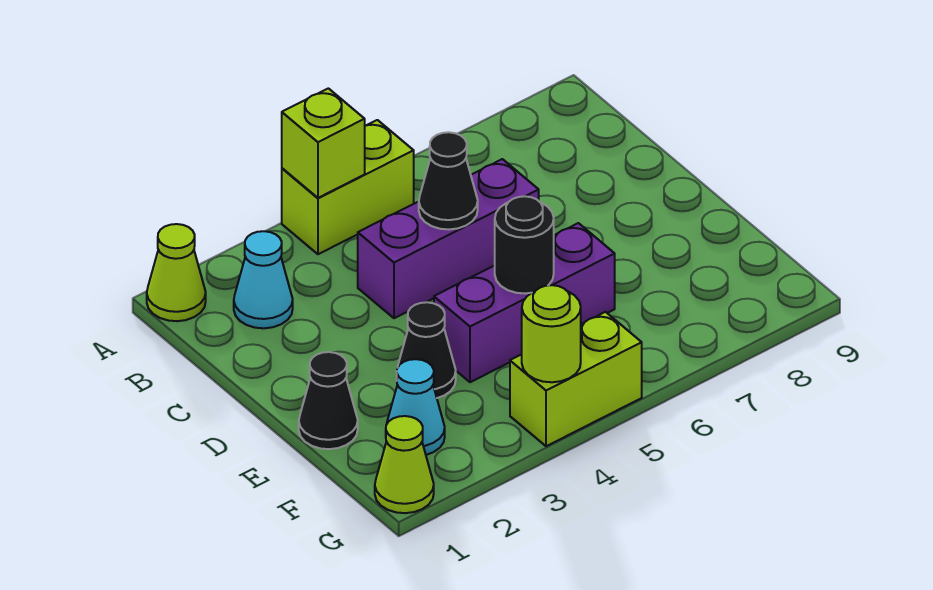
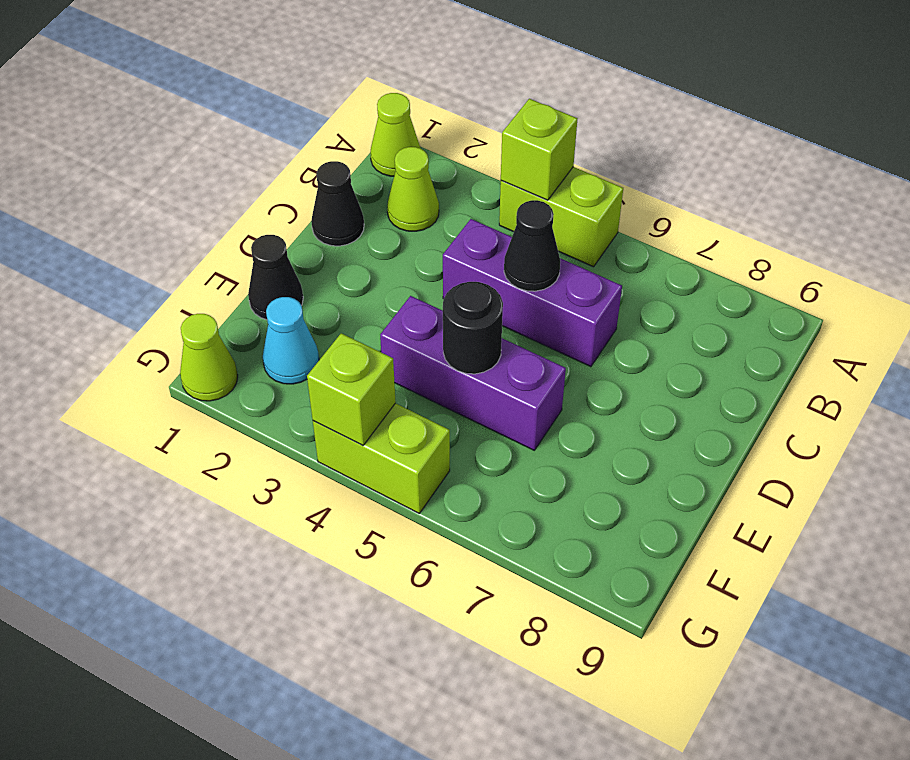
cyan cone B2 level 1 -> lime cone B2 level 1
black cone E3 level 1 -> black cone C1 level 1
lime round brick G4 level 2 -> lime brick G4 level 2

